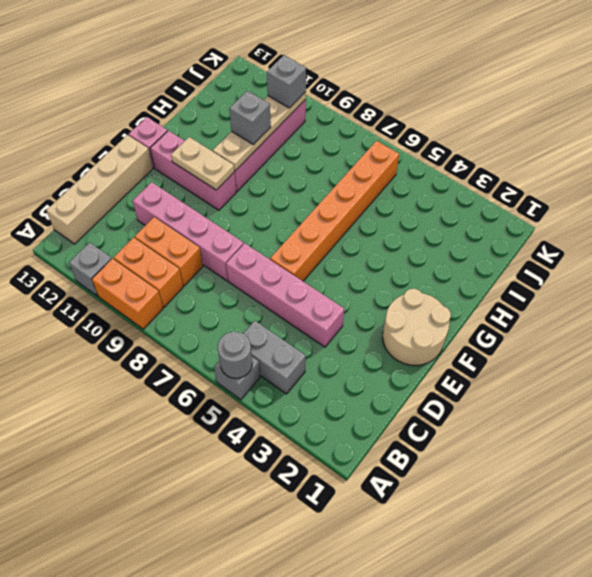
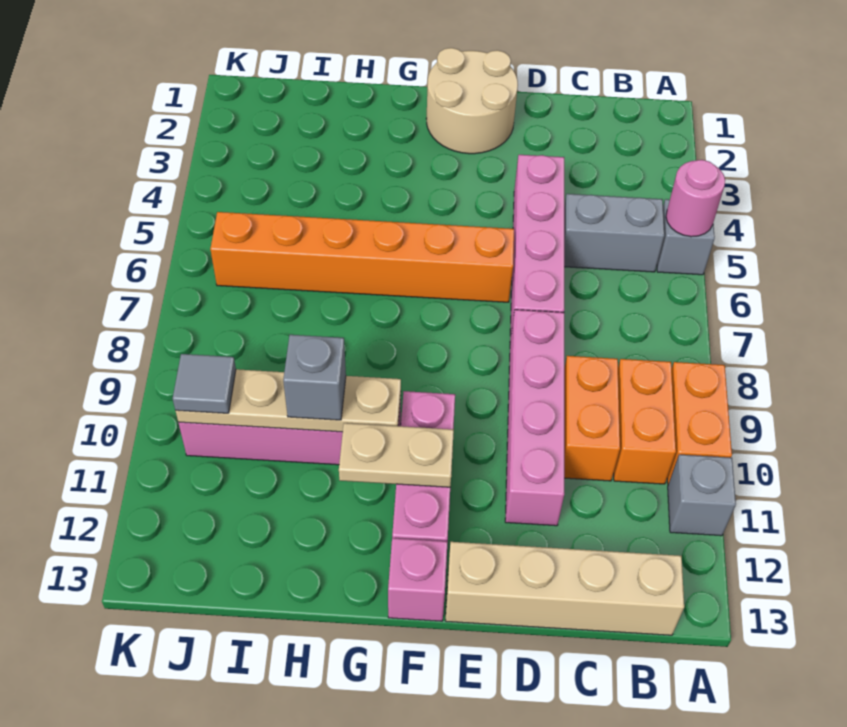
grey round brick A5 level 2 -> pink round brick A5 level 2
grey brick B4:B5 level 1 -> grey brick B5:C5 level 1
tan plate F10:F11 level 2 -> tan plate F11:G11 level 2
grey brick J10 level 3 -> grey tile J10 level 3

